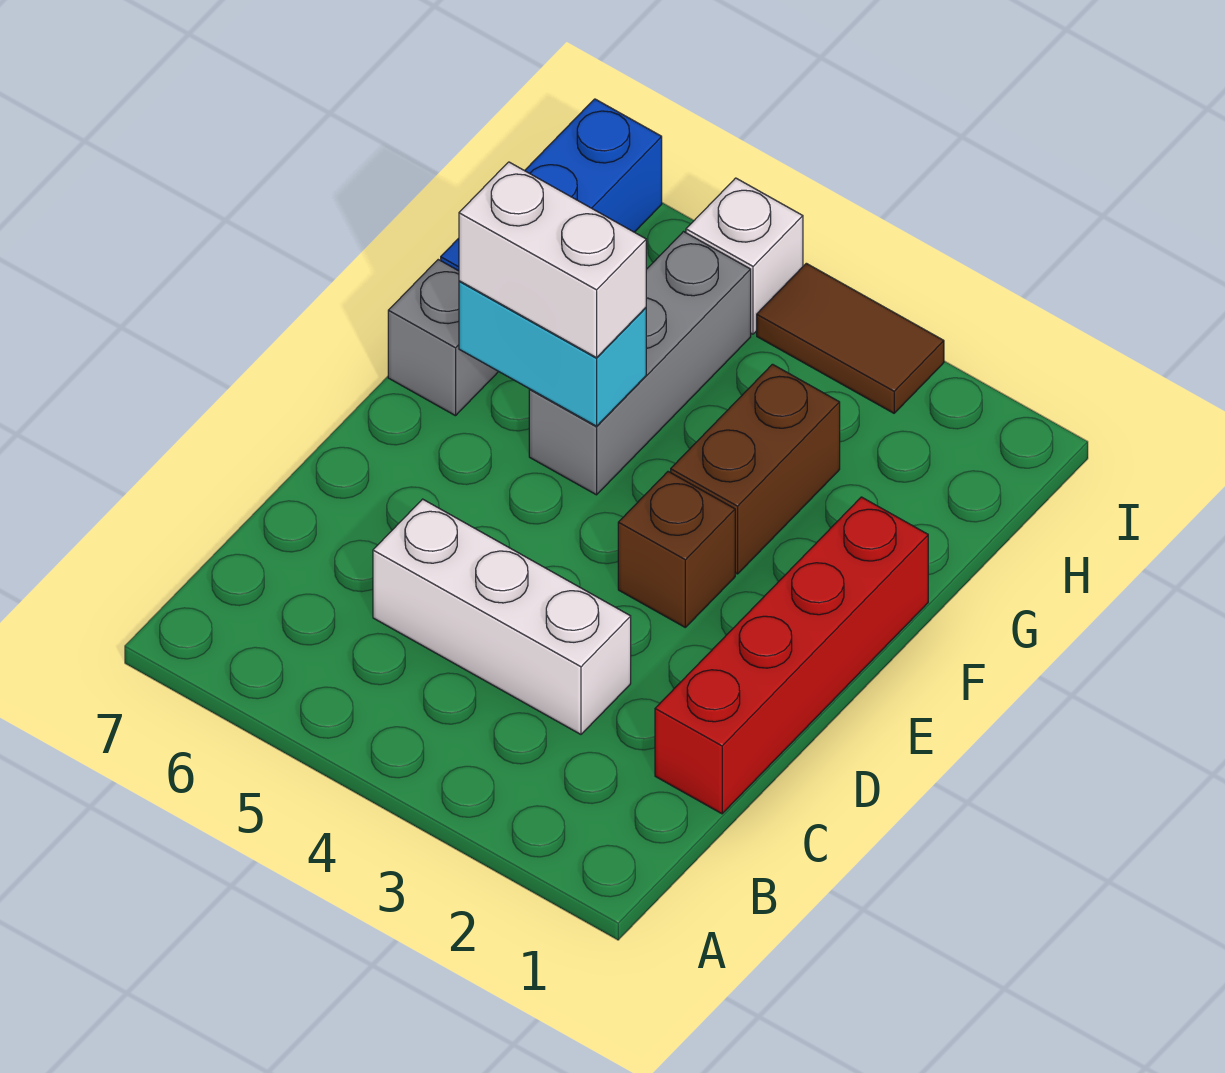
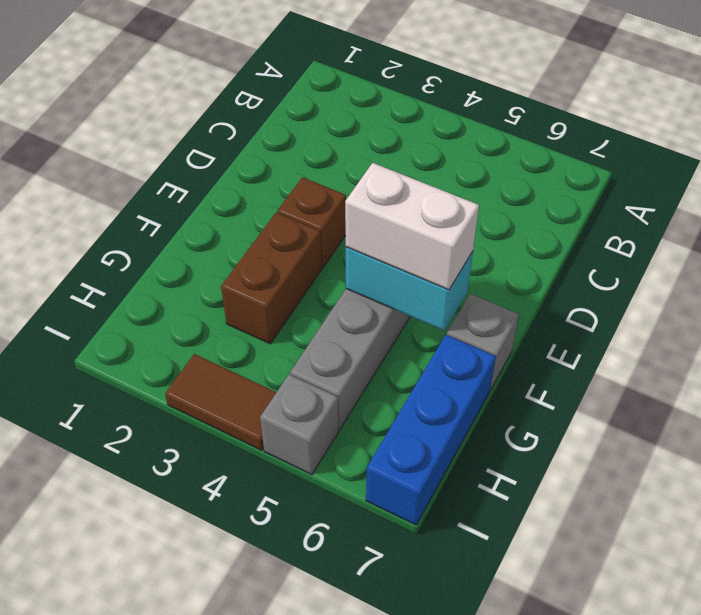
red brick C1:F1 level 1 -> none
white brick C3:C5 level 1 -> none
white brick I5 level 1 -> grey brick I5 level 1

